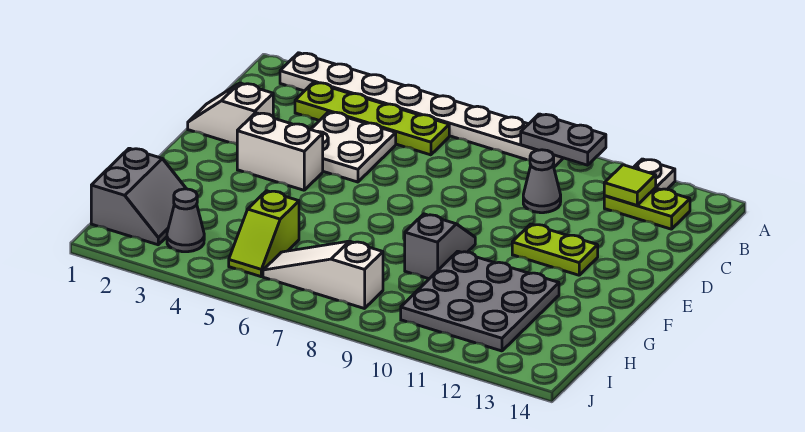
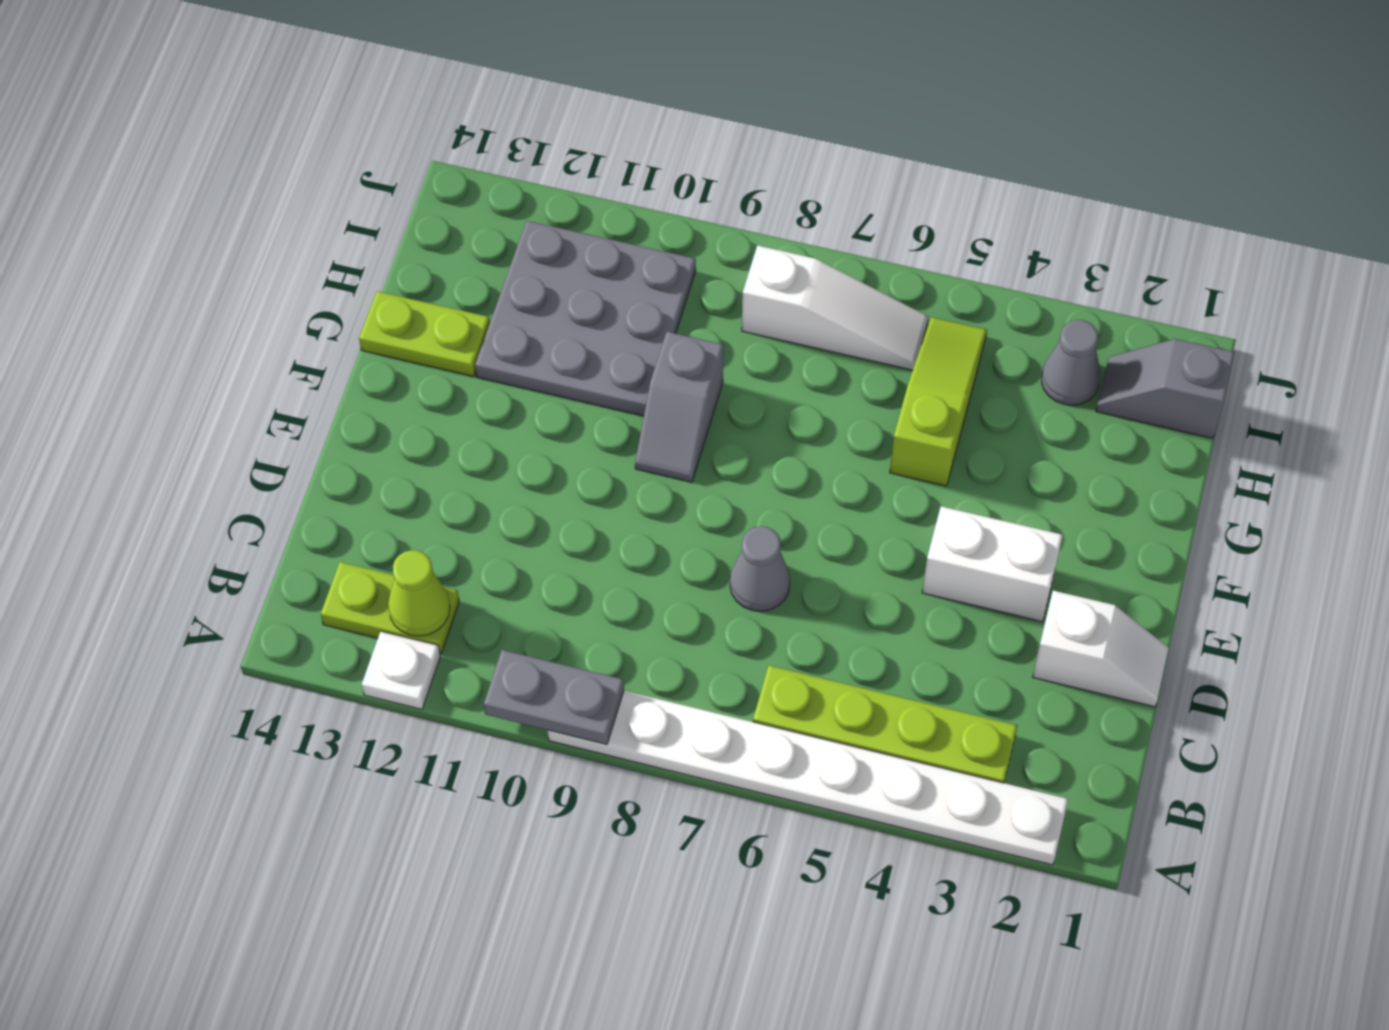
lime tile B12 level 2 -> lime cone B12 level 2
white plate C4:D5 level 1 -> none
grey cone C10 level 1 -> grey cone D7 level 1
lime plate E11:E12 level 1 -> lime plate G13:G14 level 1
grey slope H1:I2 level 1 top 1 -> grey slope I1:I2 level 1 top 1
lime slope H5:I5 level 1 top H -> lime slope G5:I5 level 1 top G

